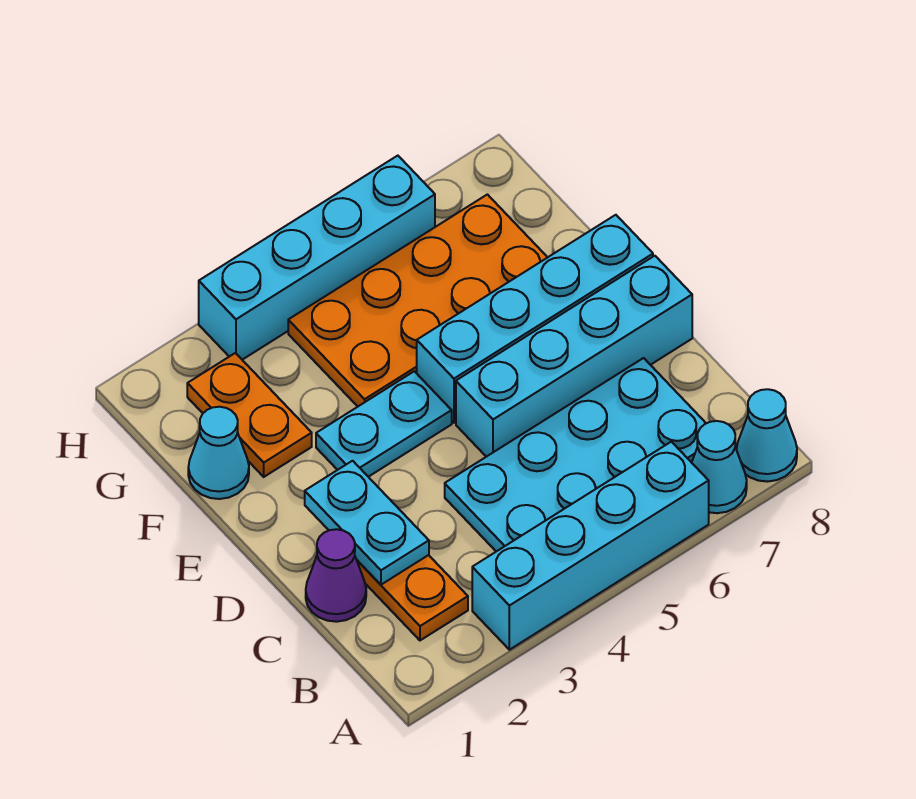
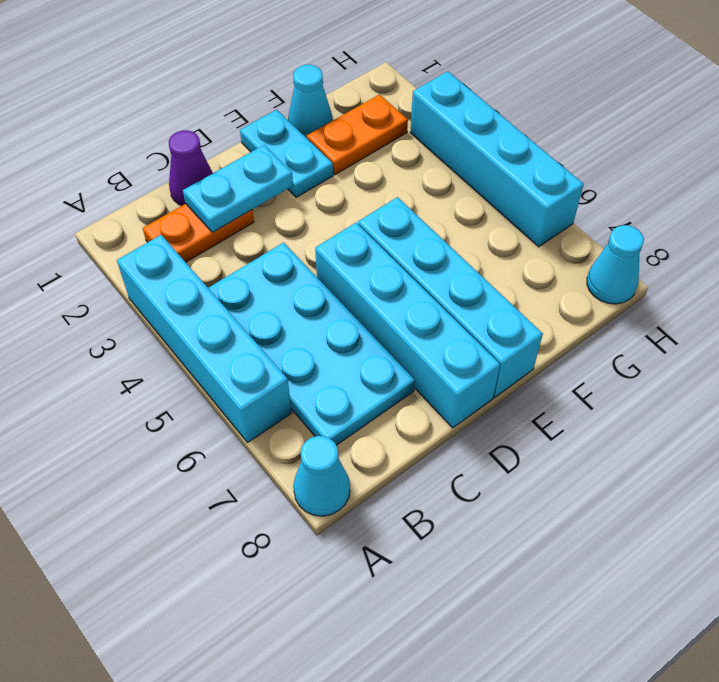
cyan cone A7 level 1 -> cyan cone H8 level 1
cyan plate E3:E4 level 1 -> cyan plate E1:E2 level 1
orange plate F4:G7 level 1 -> none

